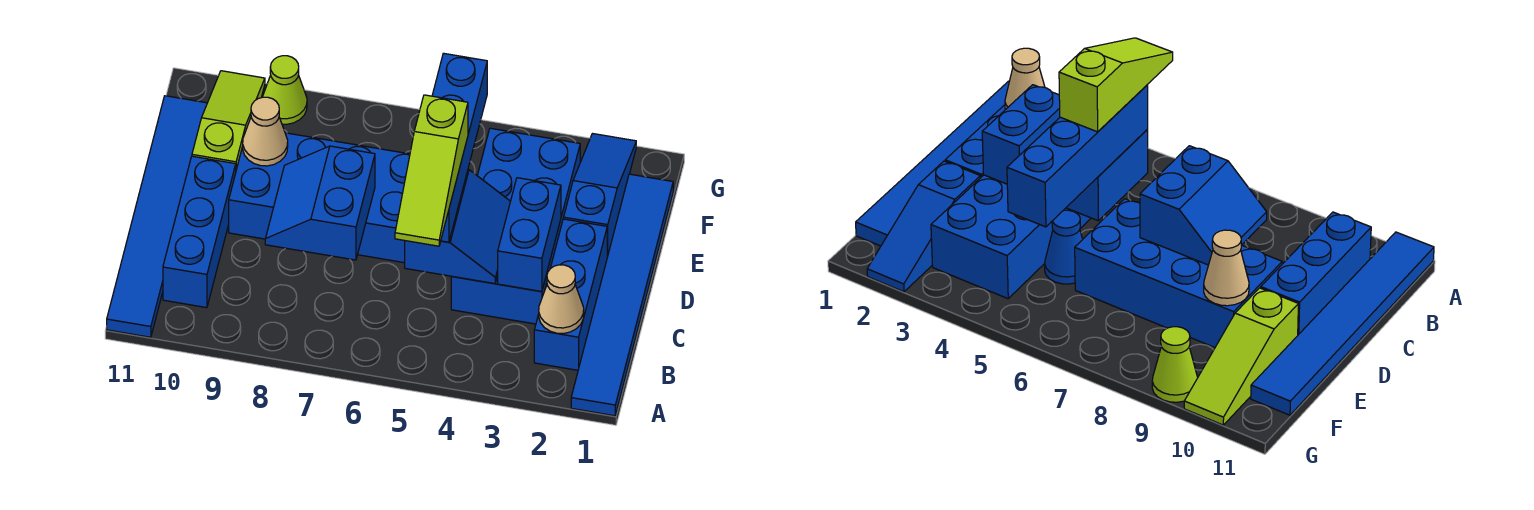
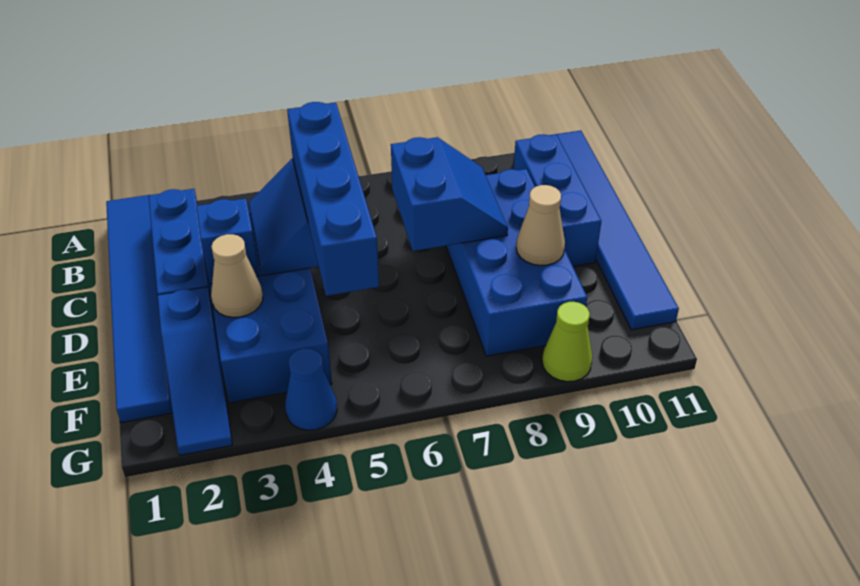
tan cone B2 level 2 -> tan cone E3 level 2
lime slope B5:D5 level 4 top D -> none
blue brick C3:D3 level 2 -> blue brick D3 level 2
blue brick D6:E9 level 1 -> blue brick C8:F9 level 1
blue cone E5 level 1 -> blue cone G4 level 1
lime slope E10:G10 level 1 top E -> none

